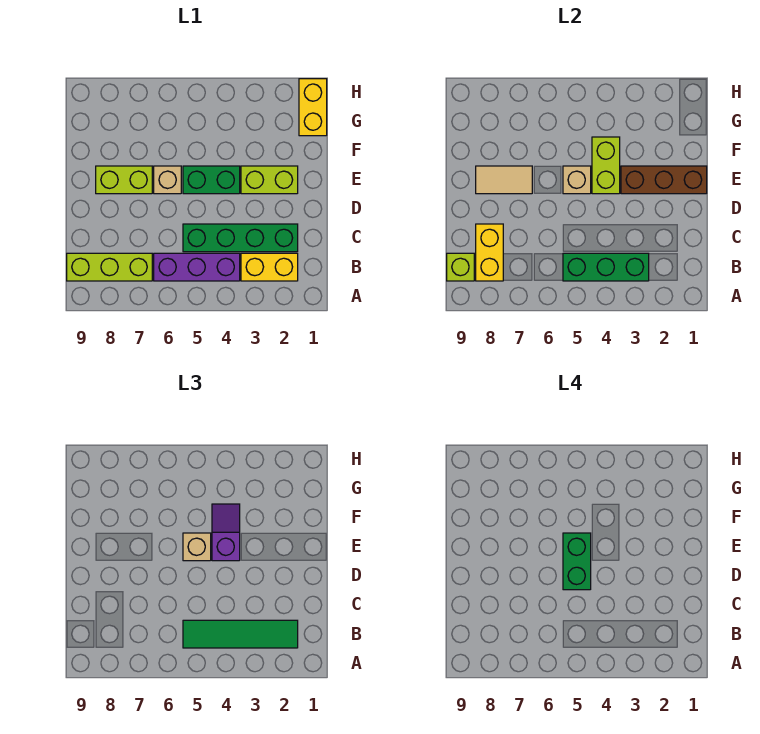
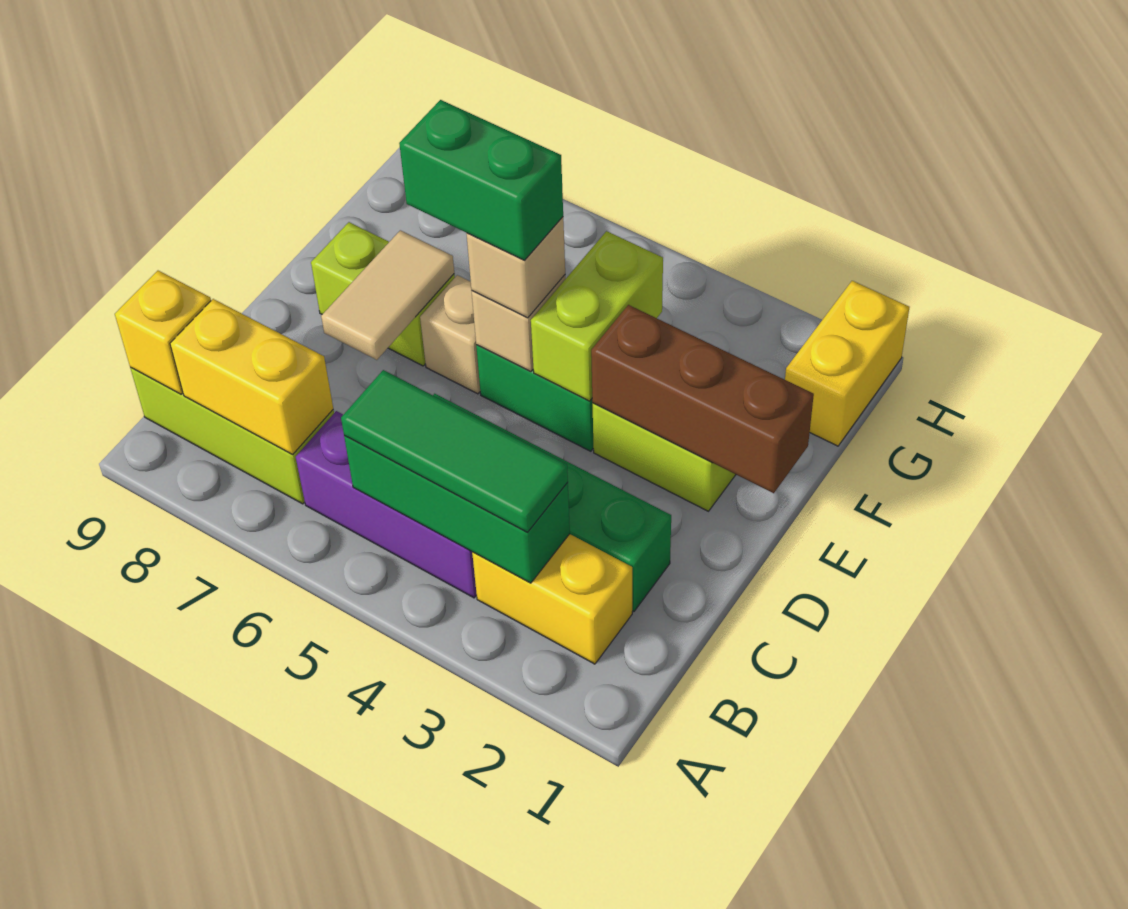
green tile B2:B5 level 3 -> green tile B3:B5 level 3
yellow brick B8:C8 level 2 -> yellow brick B7:B8 level 2
lime brick B9 level 2 -> yellow brick B9 level 2
green brick D5:E5 level 4 -> green brick E5:E6 level 4
purple slope E4:F4 level 3 top E -> none
tan tile E7:E8 level 2 -> tan tile D7:E7 level 2

